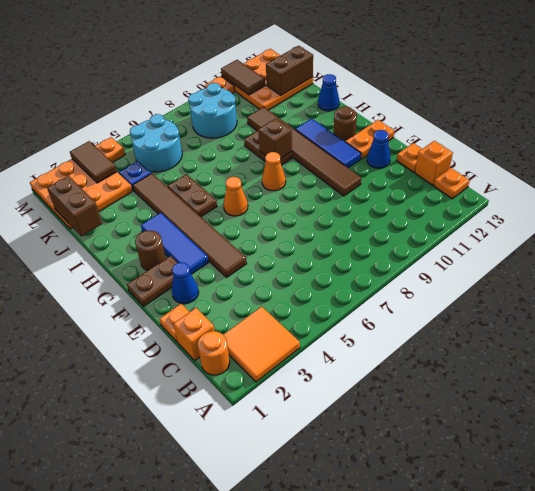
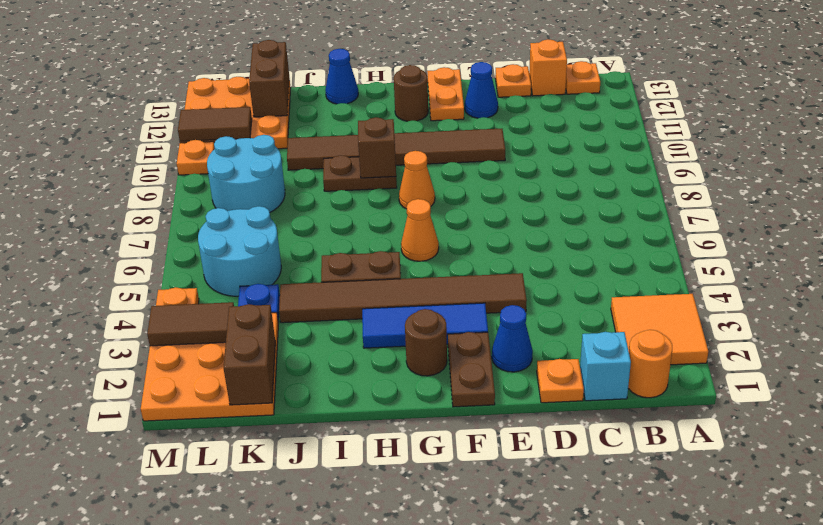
orange brick C1 level 1 -> cyan brick C1 level 1
blue tile F11:H11 level 1 -> none
brown brick J1:K1 level 2 -> brown brick K1:K2 level 2

